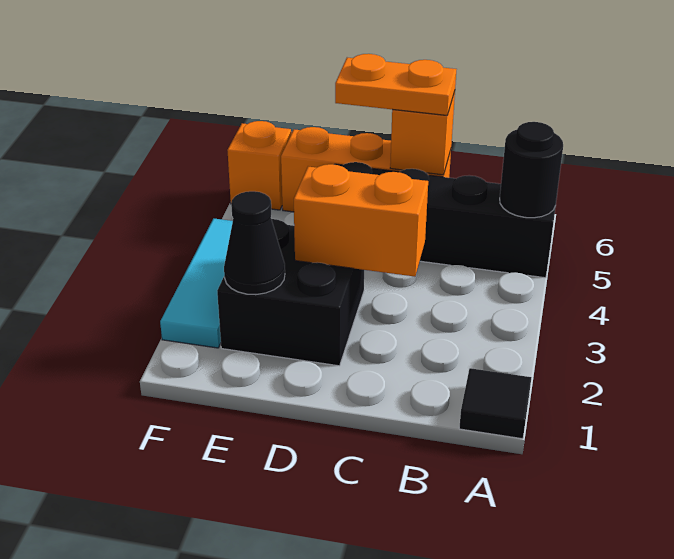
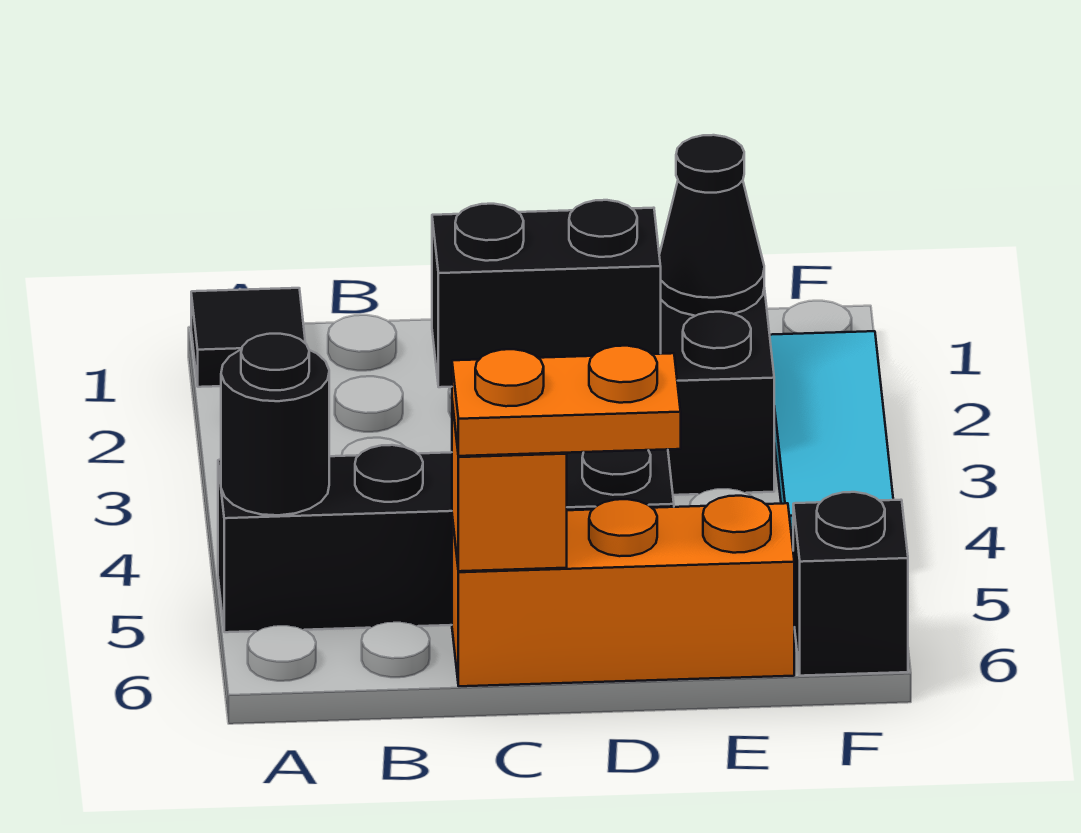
orange brick C3:D3 level 2 -> black brick C3:D3 level 2
orange brick F6 level 1 -> black brick F6 level 1

